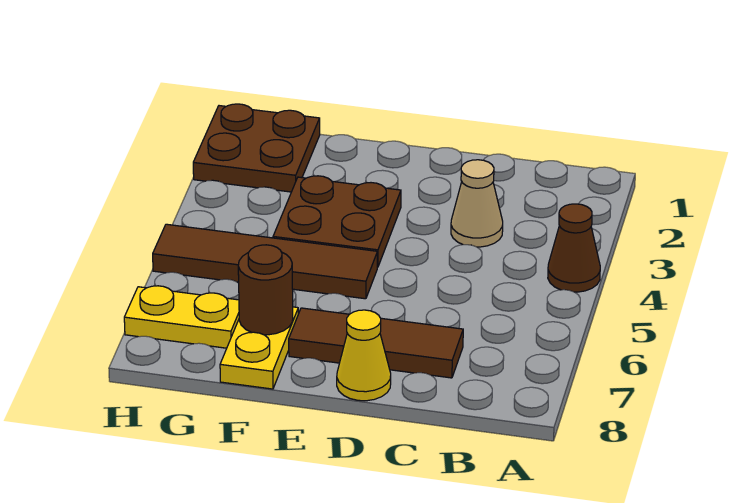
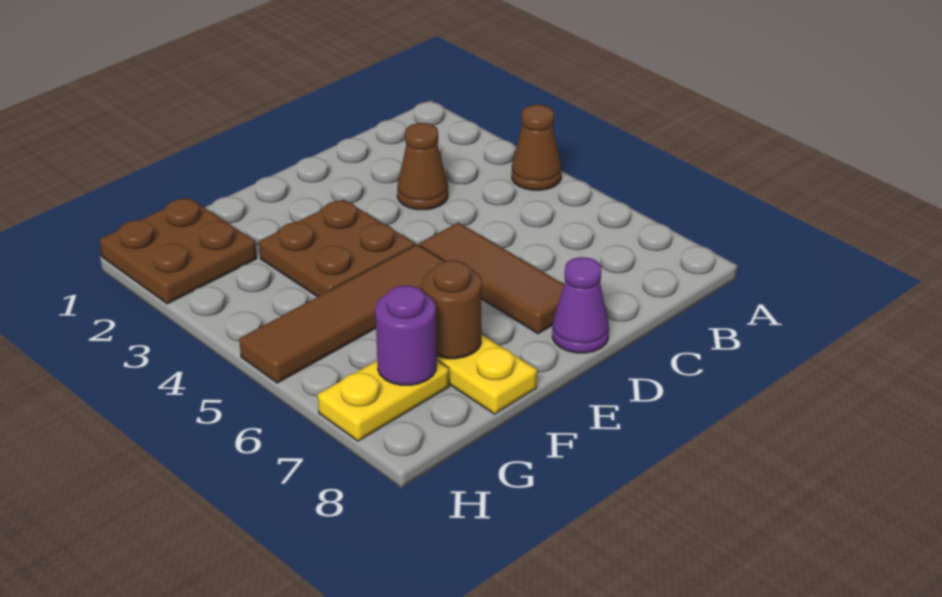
tan cone C3 level 1 -> brown cone C3 level 1
brown tile C7:E7 level 1 -> brown tile D5:D7 level 1
yellow cone D8 level 1 -> purple cone D8 level 1
none -> purple round brick G7 level 2

